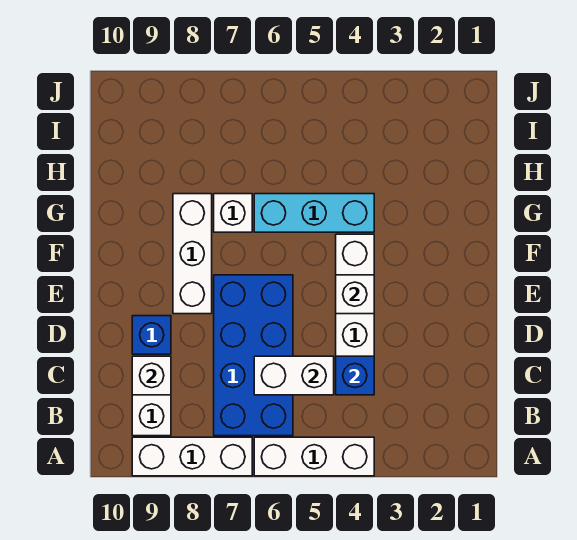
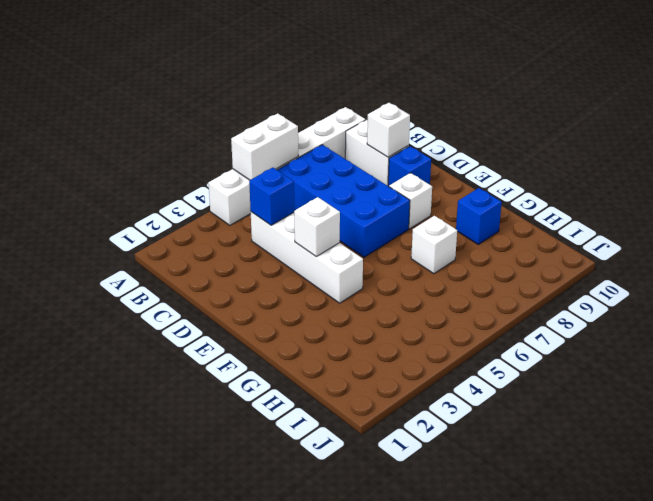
white brick C5:C6 level 2 -> white brick A5:A6 level 2
white brick E8:G8 level 1 -> white brick E8 level 1
cyan brick G4:G6 level 1 -> none
none -> blue brick G9 level 1

